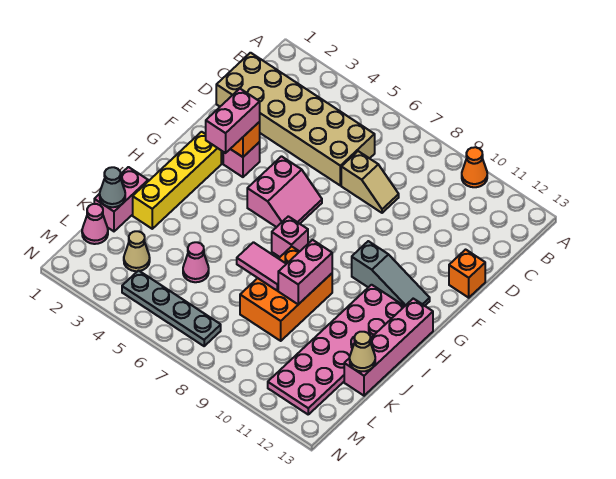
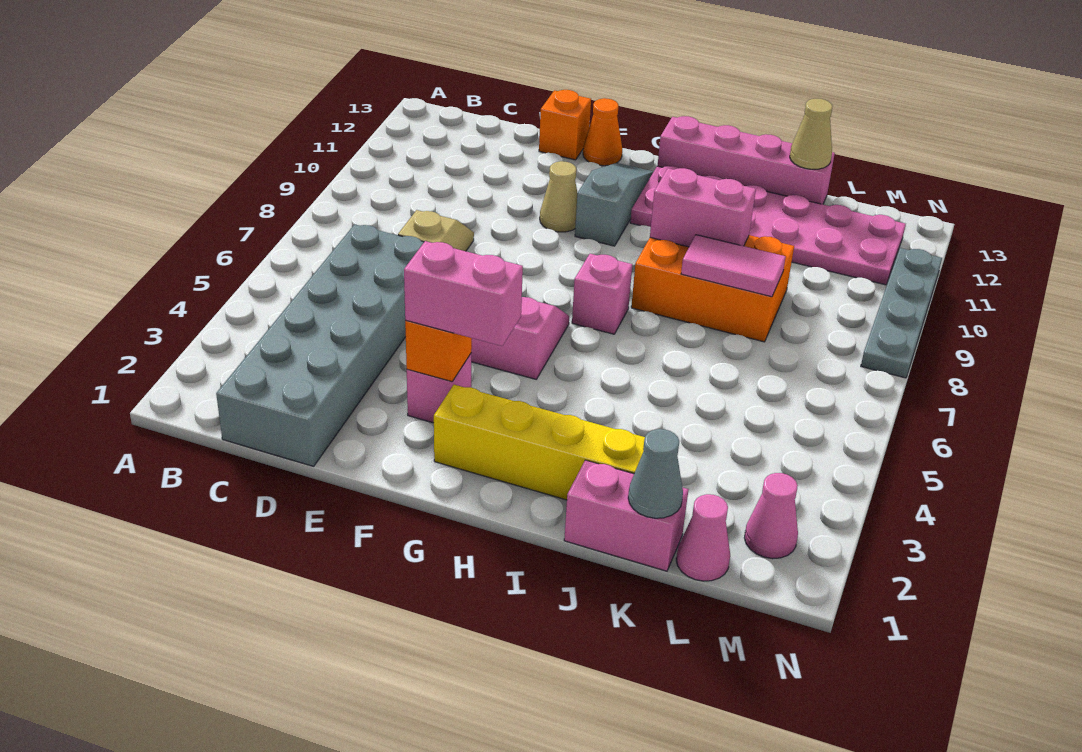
orange cone A10 level 1 -> orange cone F13 level 1
tan brick C1:D6 level 1 -> grey brick C1:D6 level 1
pink tile J7:J8 level 2 -> pink tile J8:K8 level 2
pink cone K5 level 1 -> pink cone M2 level 1
tan cone L3 level 1 -> tan cone F10 level 1
grey plate M4:M7 level 1 -> grey plate N8:N11 level 1

